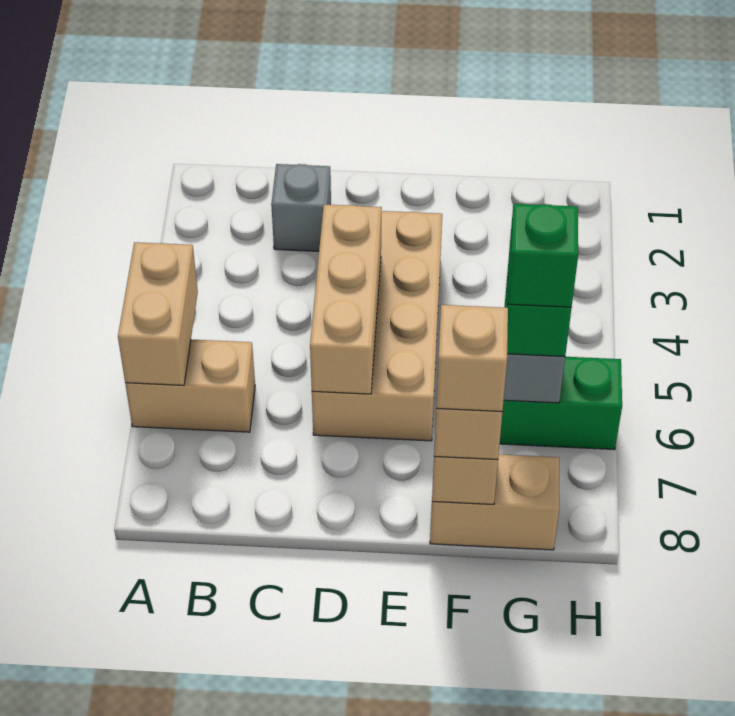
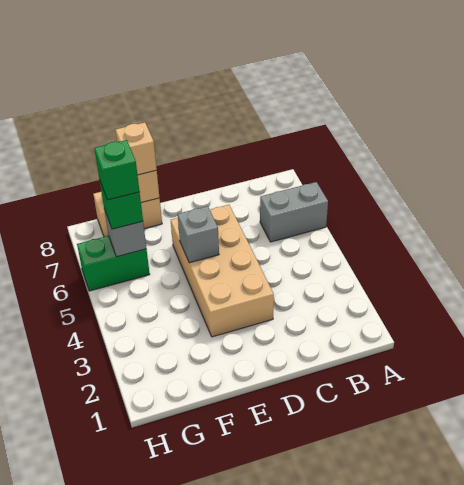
tan brick A5:A6 level 2 -> none
tan brick A6:B6 level 1 -> grey brick A6:B6 level 1
grey brick C2 level 1 -> grey brick E5 level 2
tan brick D4:D6 level 2 -> none
tan brick F8 level 4 -> none

